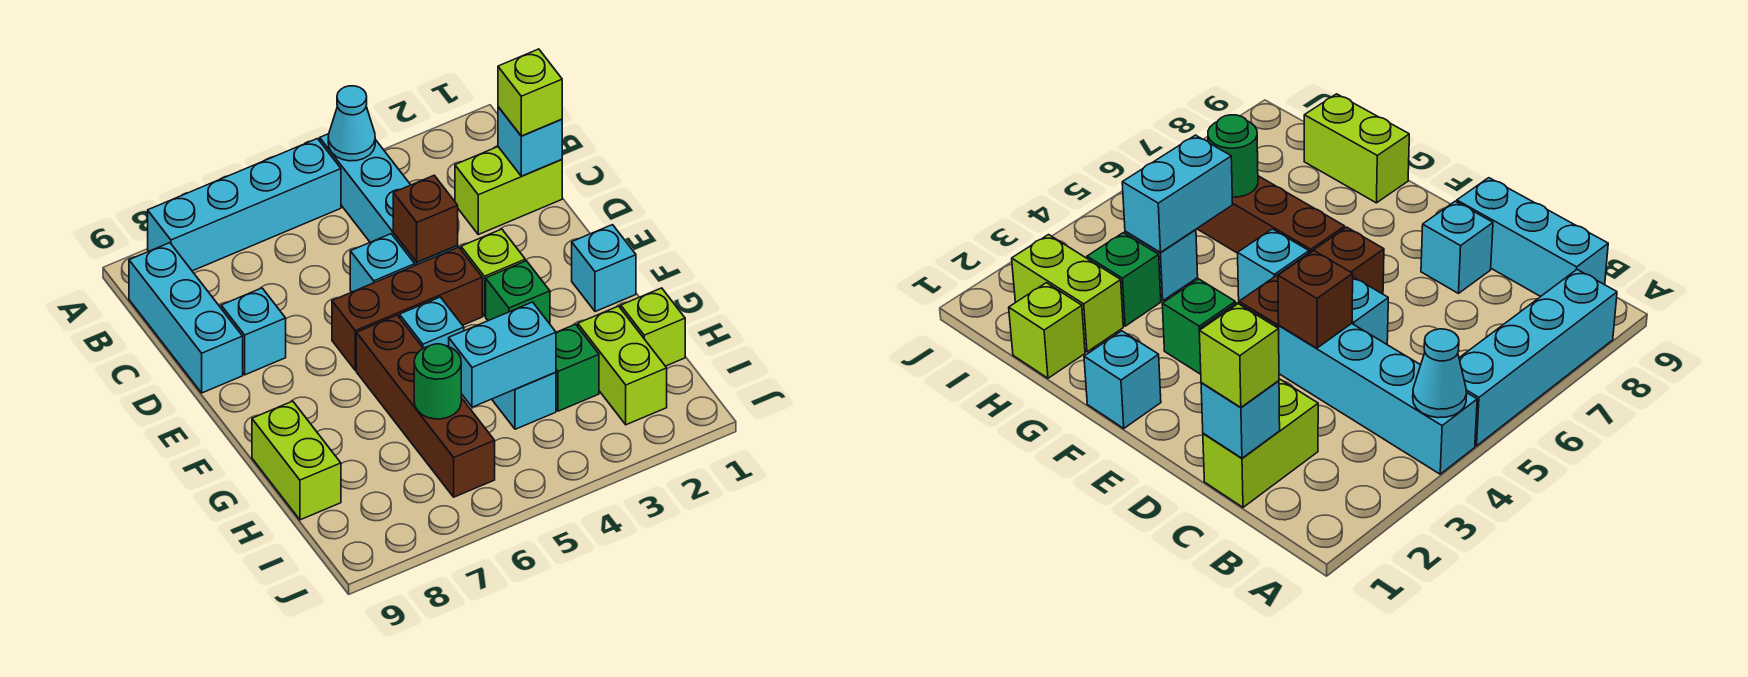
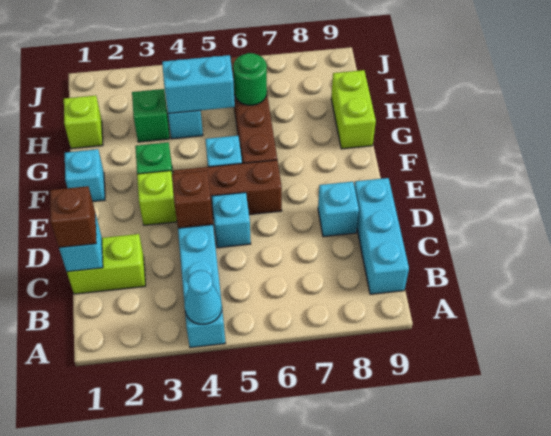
cyan brick A5:A8 level 1 -> none
lime brick C1 level 3 -> brown brick C1 level 3
lime brick H2:I2 level 1 -> none

